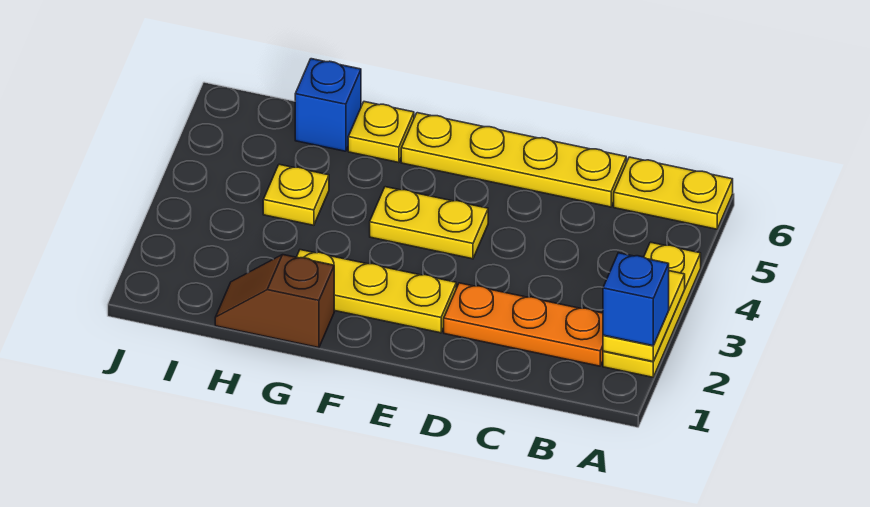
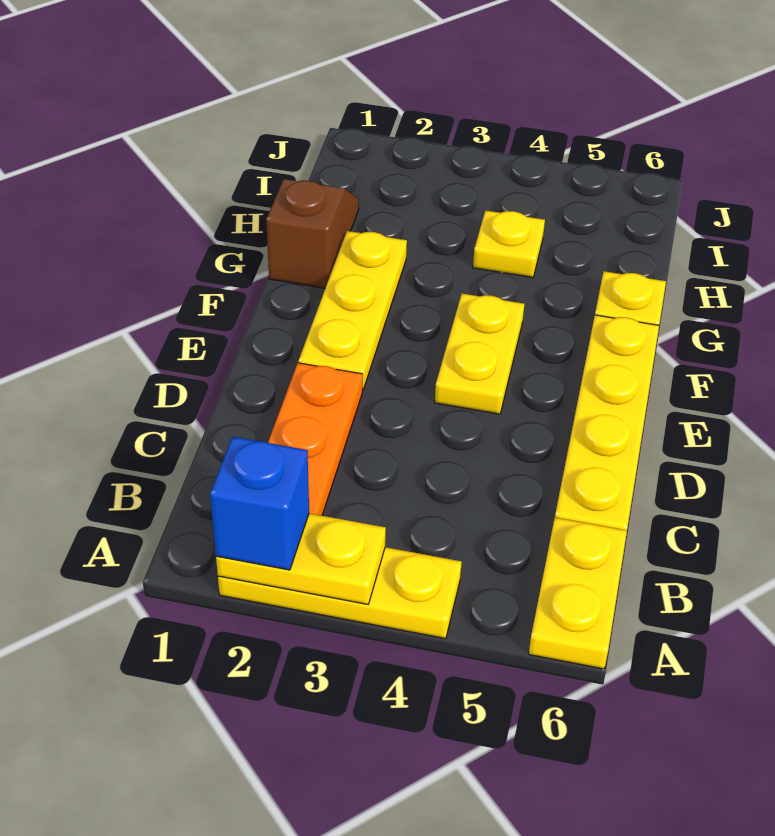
blue brick H6 level 1 -> none

